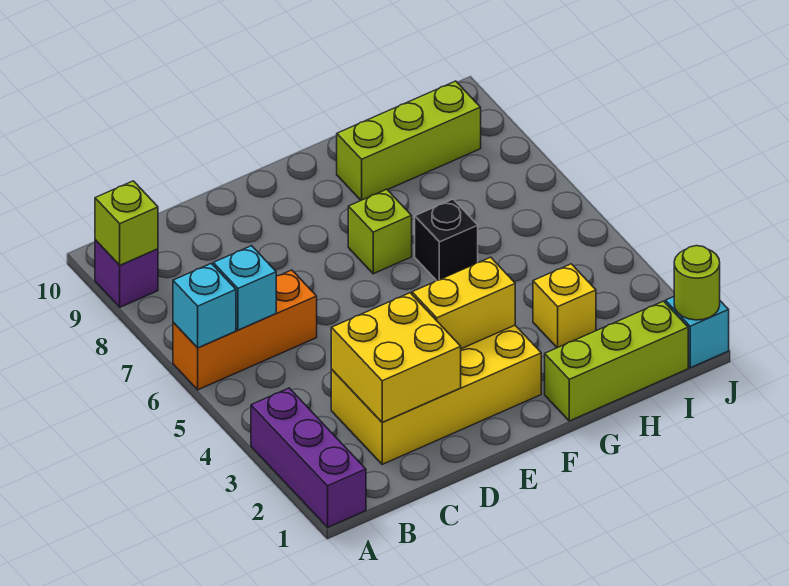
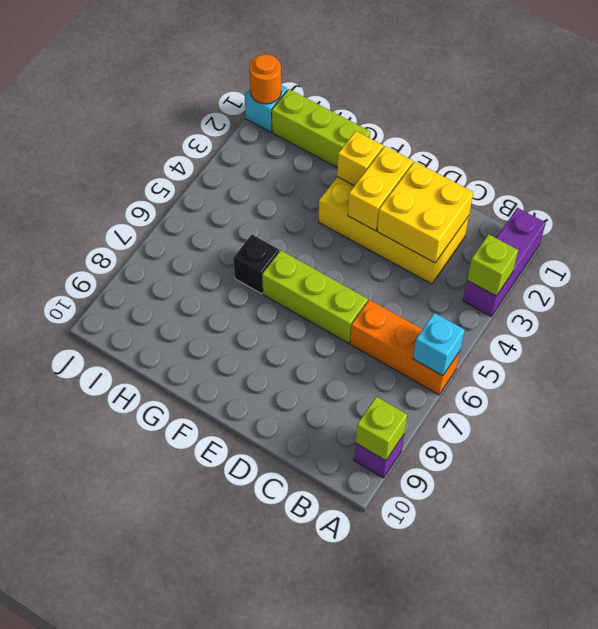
cyan brick B6 level 2 -> none
yellow brick E3:F3 level 2 -> yellow brick E2:E3 level 2
lime brick F7 level 1 -> lime brick A3 level 2
lime brick G9:I9 level 1 -> lime brick D6:F6 level 1
yellow brick H3 level 1 -> yellow brick F2 level 2
lime round brick J1 level 2 -> orange round brick J1 level 2

